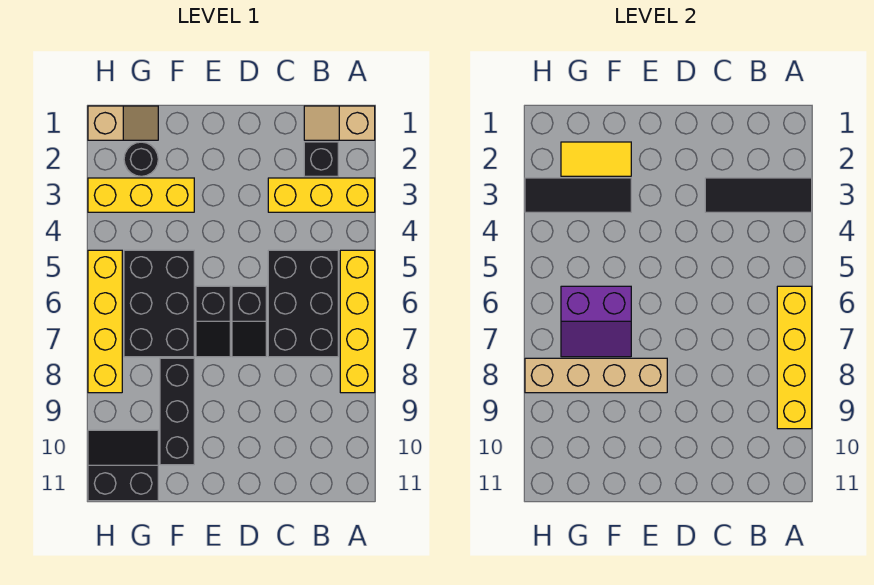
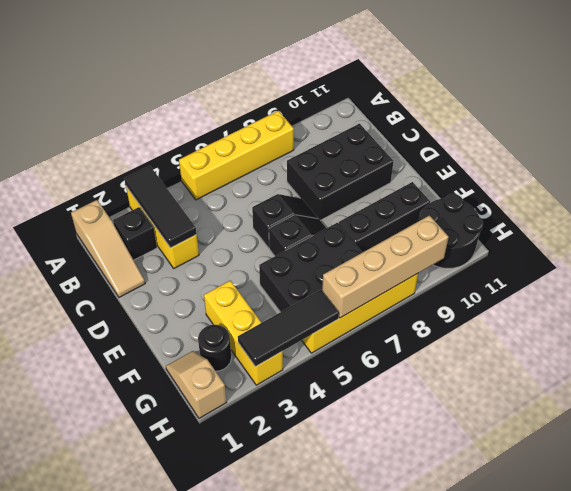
tan slope A1:B1 level 1 top A -> tan slope A1:C1 level 1 top A
yellow brick A6:A9 level 2 -> none
black brick B5:C7 level 1 -> black brick C8:D10 level 1
tan brick E8:H8 level 2 -> tan brick H6:H9 level 2
yellow tile F2:G2 level 2 -> none
black tile F3:H3 level 2 -> black tile H3:H5 level 2
purple slope F6:G7 level 2 top 6 -> none
black slope G10:H11 level 1 top 11 -> black round brick G10:H11 level 1

